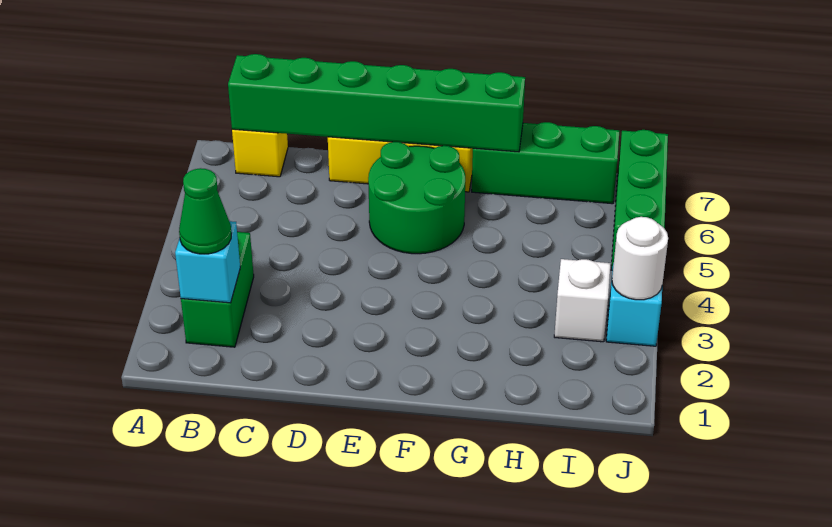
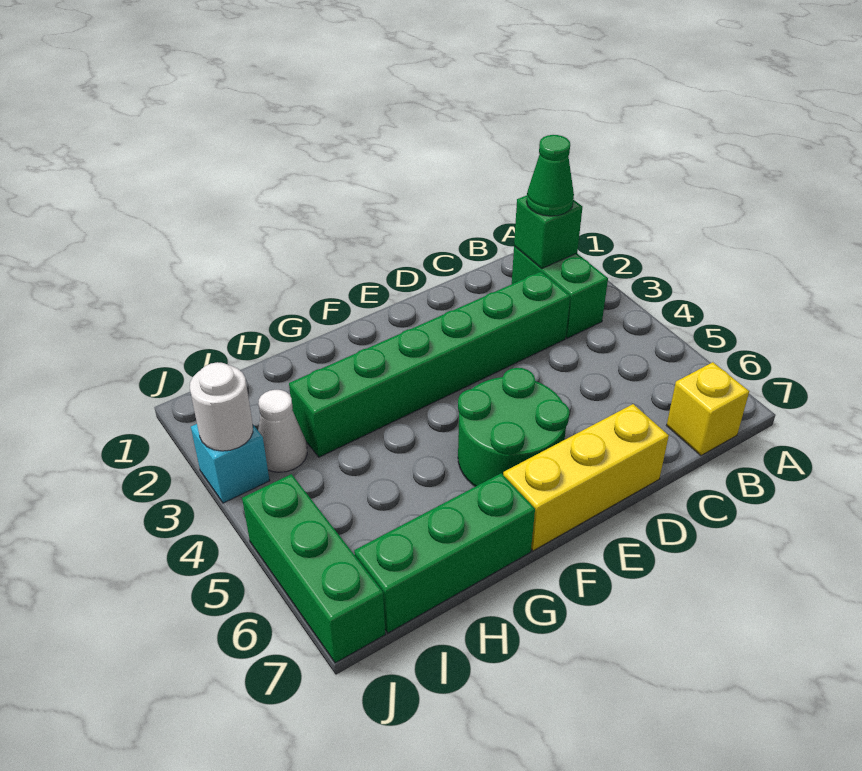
cyan brick B2 level 2 -> green brick B2 level 2
green brick B7:G7 level 2 -> green brick C3:H3 level 1
white brick I3 level 1 -> white cone I3 level 1

